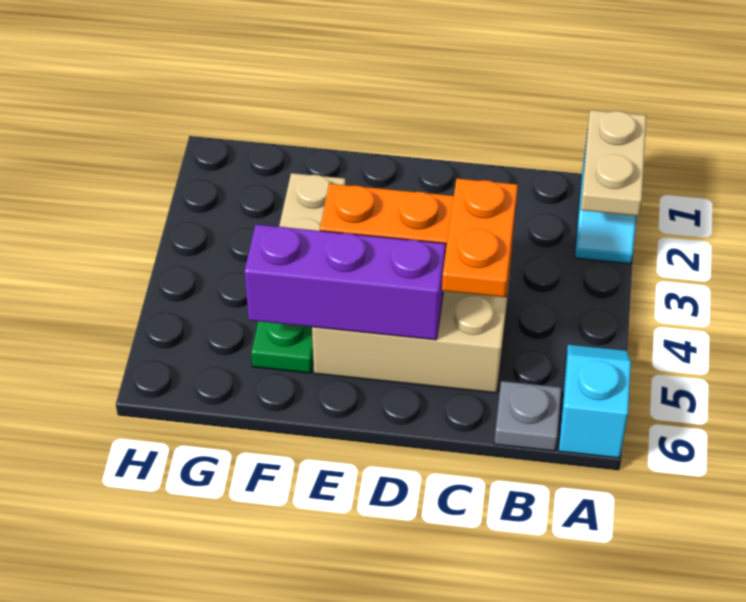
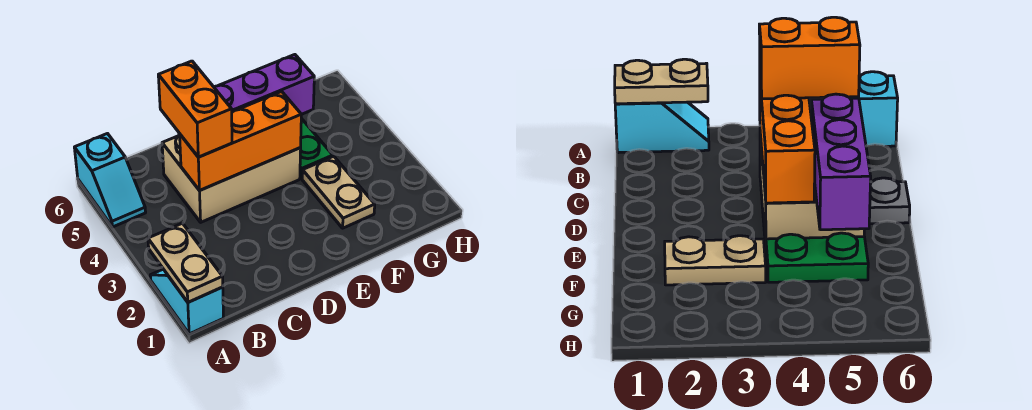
grey plate B6 level 1 -> grey plate D6 level 1
orange plate C4:C5 level 3 -> orange brick C4:C5 level 3

